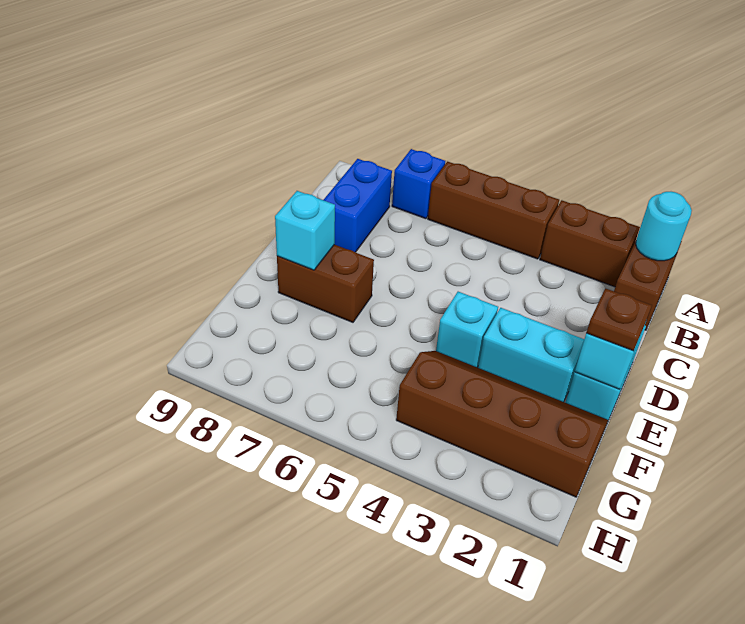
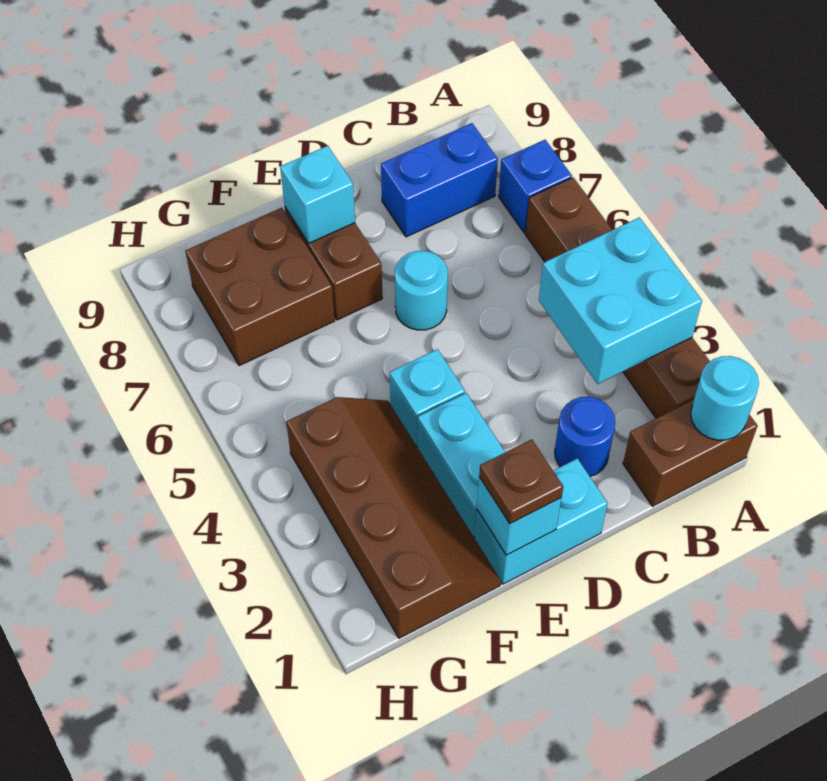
none -> cyan brick A3:B4 level 2
none -> blue round brick C2 level 1
none -> cyan round brick D6 level 1
none -> brown brick F7:G8 level 1

